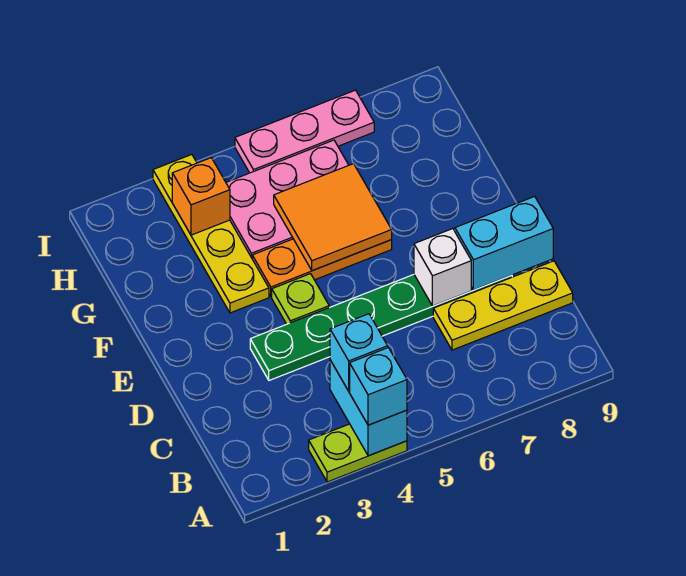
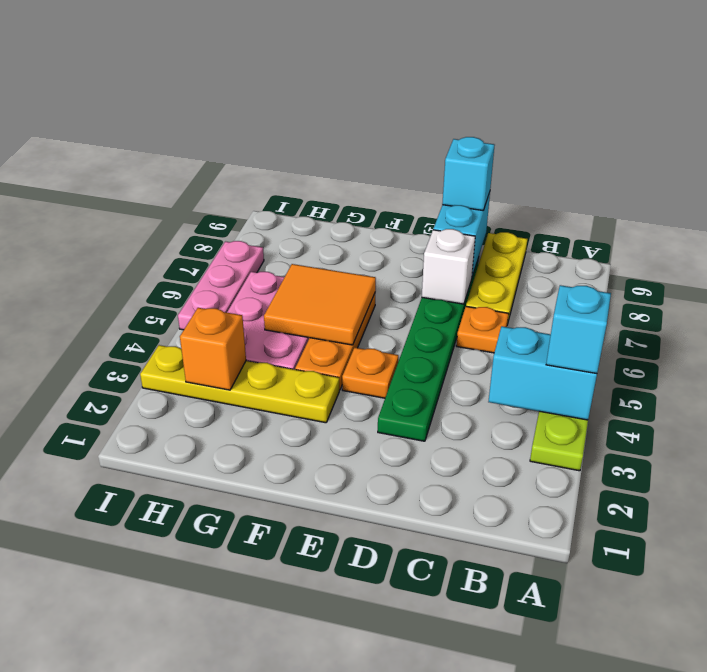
cyan brick B4 level 3 -> cyan brick D9 level 3
none -> orange plate C6 level 1
lime plate E4 level 1 -> orange plate E4 level 1

